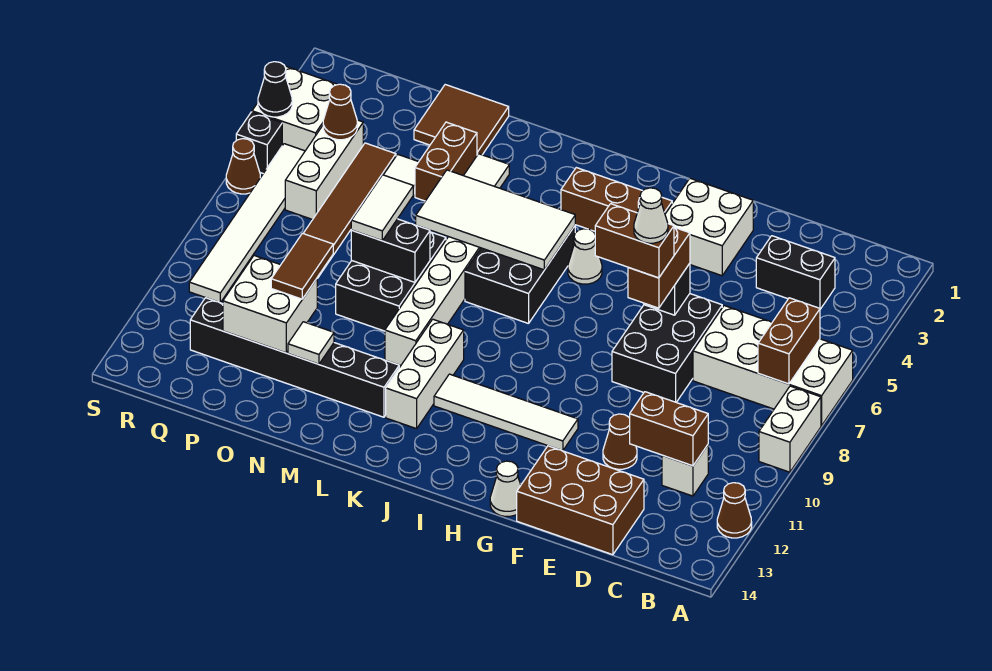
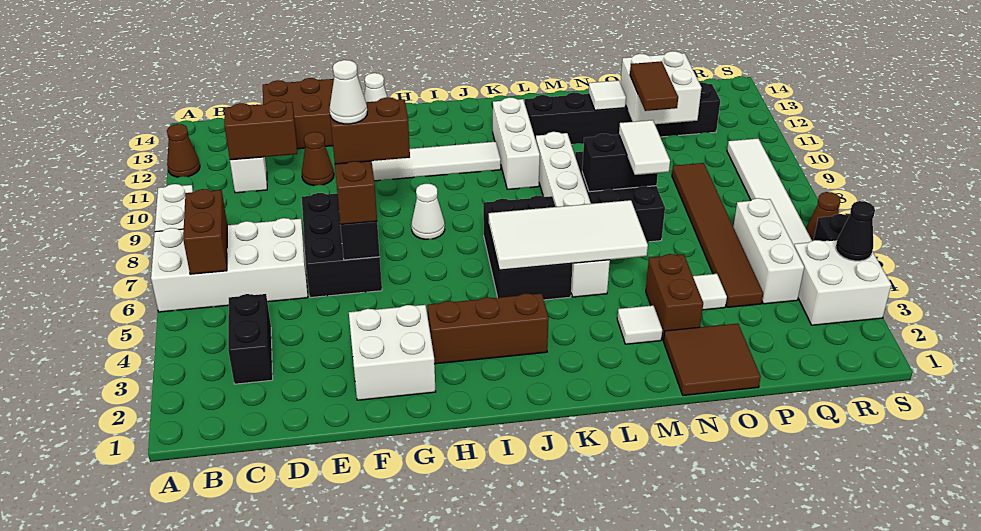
black brick C3:D3 level 1 -> black brick C3:C4 level 1
white cone I5 level 1 -> white cone H8 level 1
brown cone Q4 level 2 -> none

